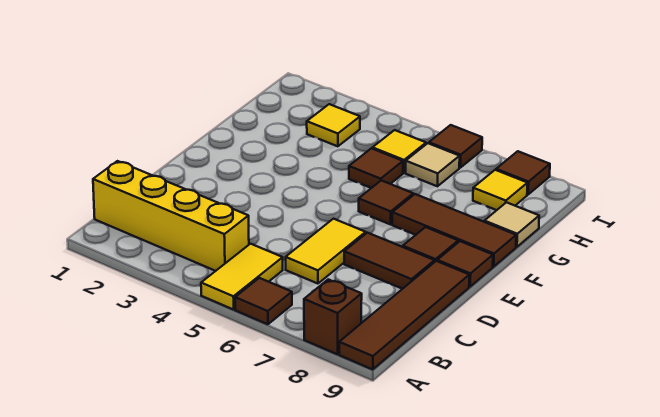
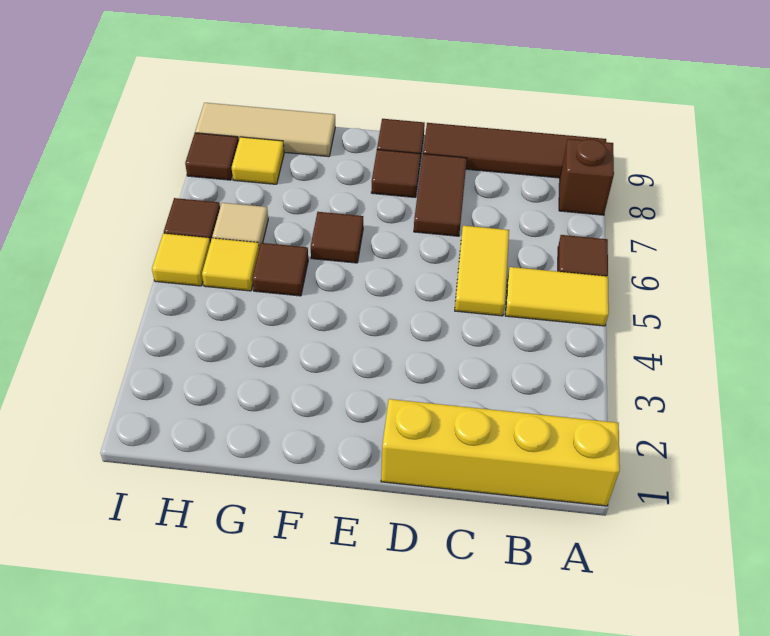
yellow brick B1:B4 level 1 -> yellow brick A1:D1 level 1
yellow tile C6:D6 level 1 -> yellow tile C5:C6 level 1
brown tile F7:F9 level 1 -> none
tan tile G9 level 1 -> tan tile G9:I9 level 1
yellow tile H3 level 1 -> yellow tile I5 level 1

